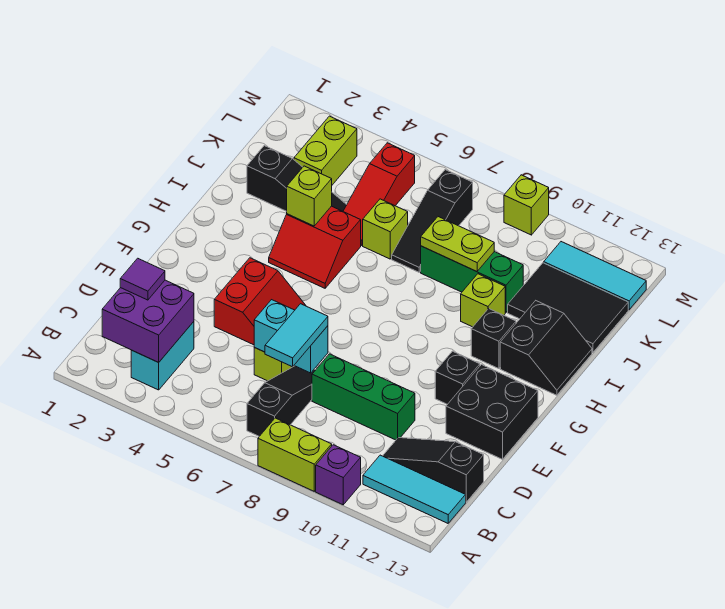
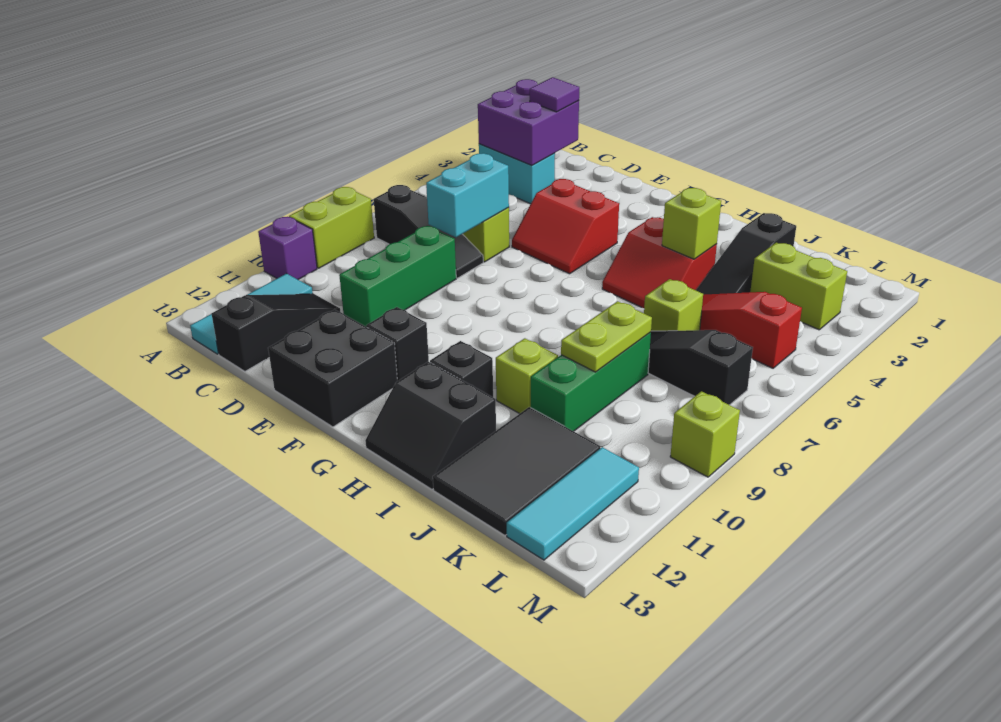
cyan tile C7:D7 level 3 -> none
red slope H4:I5 level 1 top I -> red slope H4:I5 level 1 top 4

